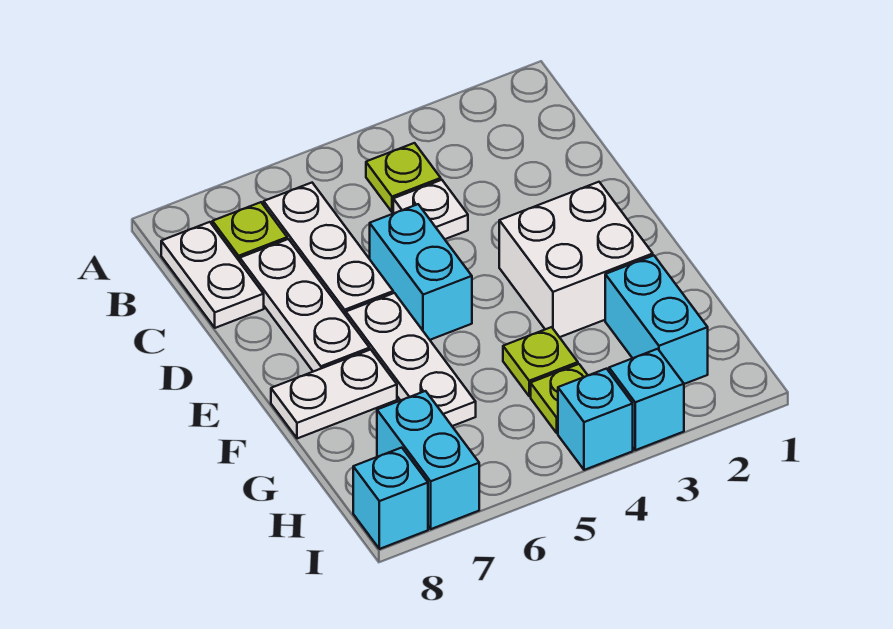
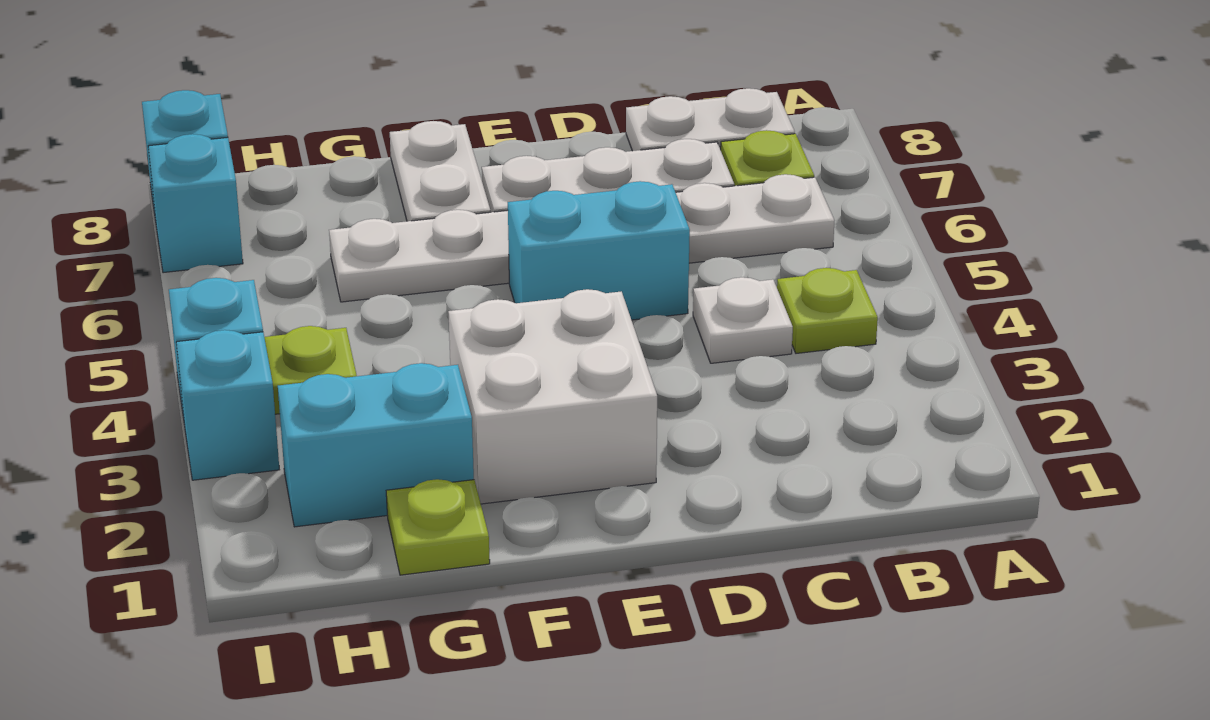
lime plate G4 level 1 -> lime plate G1 level 1
cyan brick H7:I7 level 1 -> cyan brick I7 level 1

